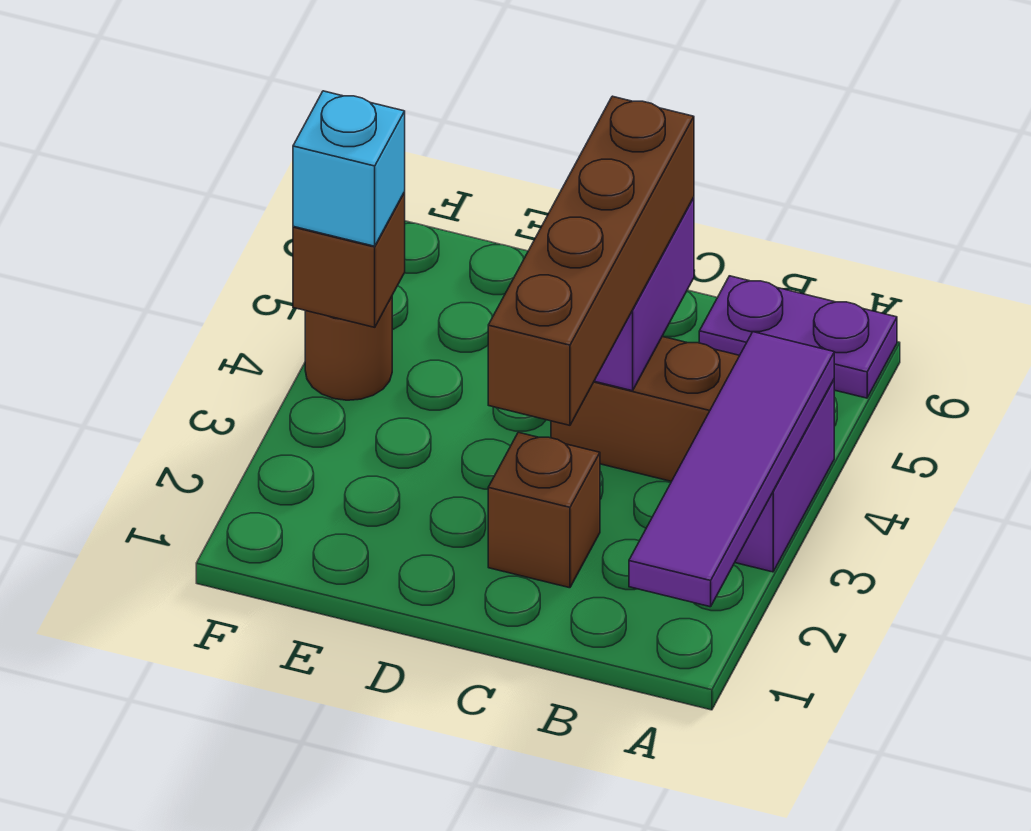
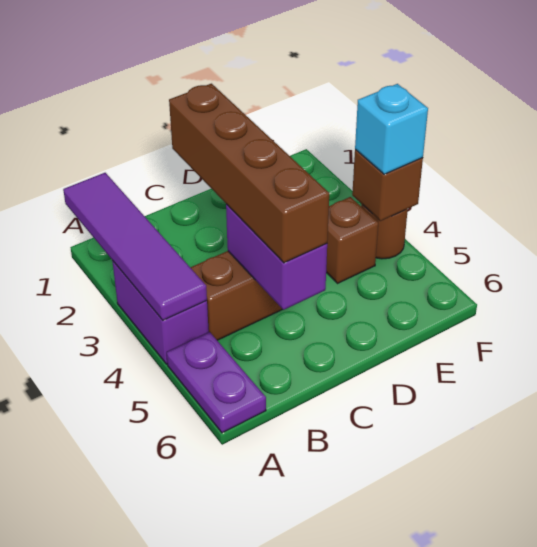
purple plate A6:B6 level 1 -> purple plate A5:A6 level 1
brown brick C2 level 1 -> brown brick E4 level 1

